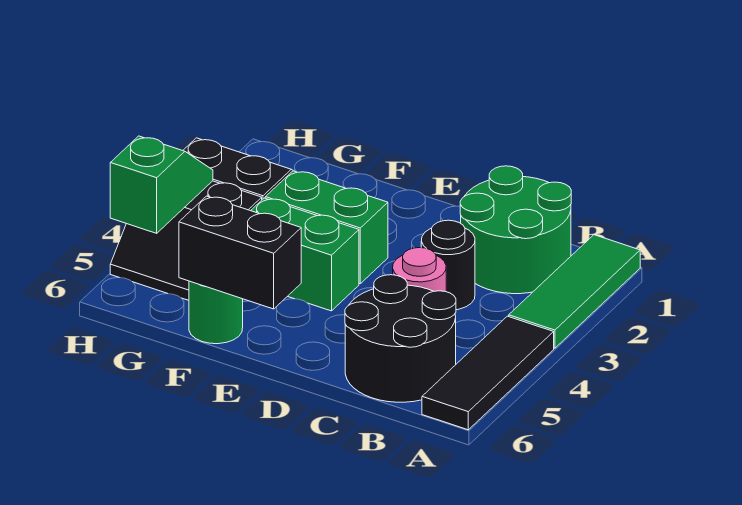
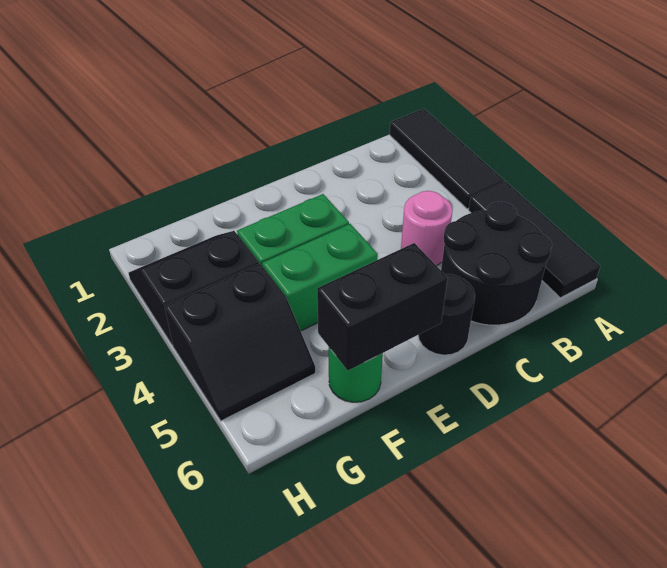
green tile A1:A3 level 1 -> black tile A1:A3 level 1
green round brick B1:C2 level 1 -> none
black round brick C3 level 1 -> black round brick D6 level 1
green slope H4:H5 level 2 top 5 -> none

